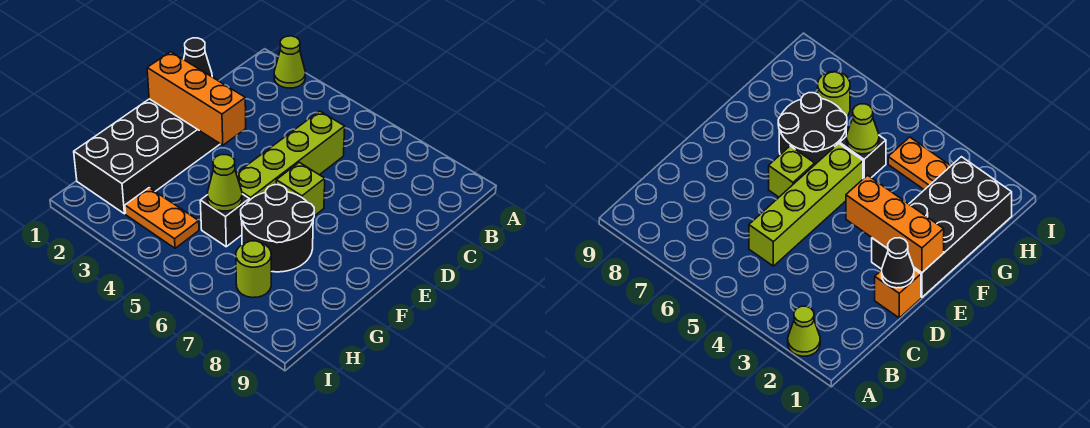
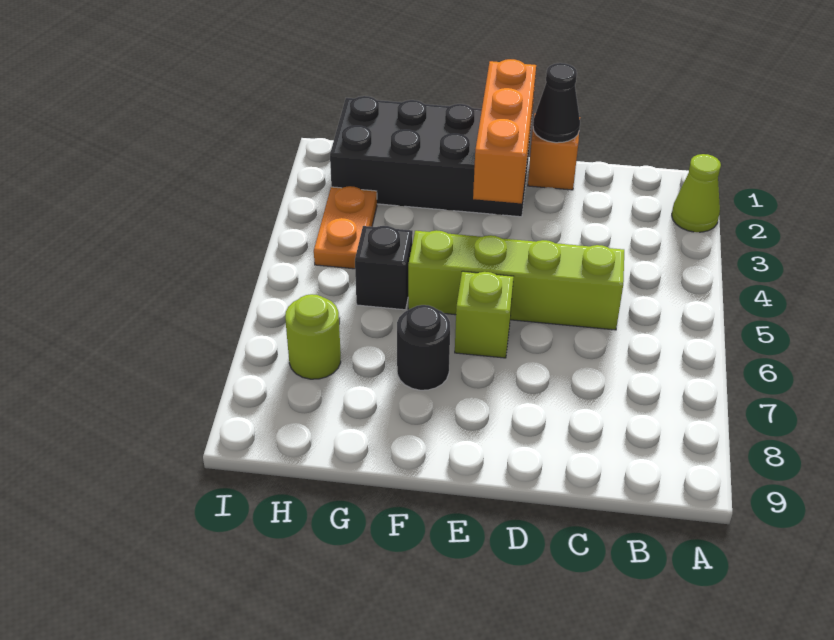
black round brick F6:G7 level 1 -> black round brick F7 level 1
lime cone G5 level 2 -> none

